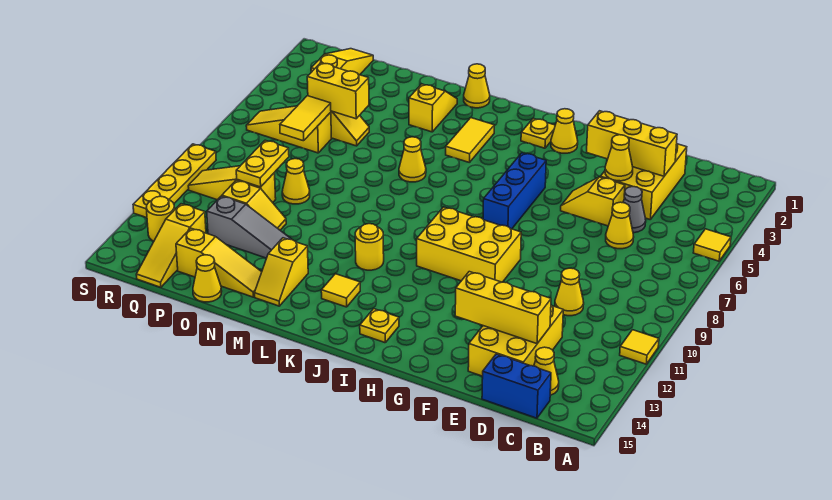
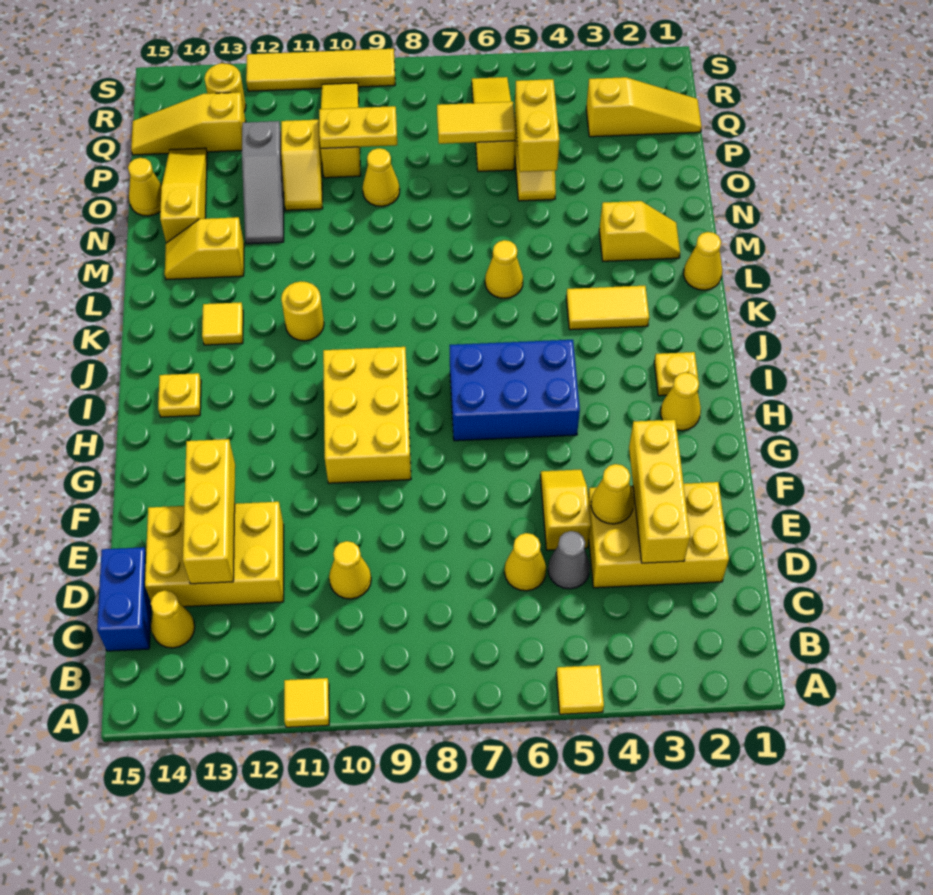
blue brick H5:H7 level 1 -> blue brick H5:I7 level 1
yellow slope N14:P14 level 1 top P -> yellow slope N14:P14 level 1 top N
yellow plate S9:S12 level 1 -> yellow tile S9:S12 level 1

